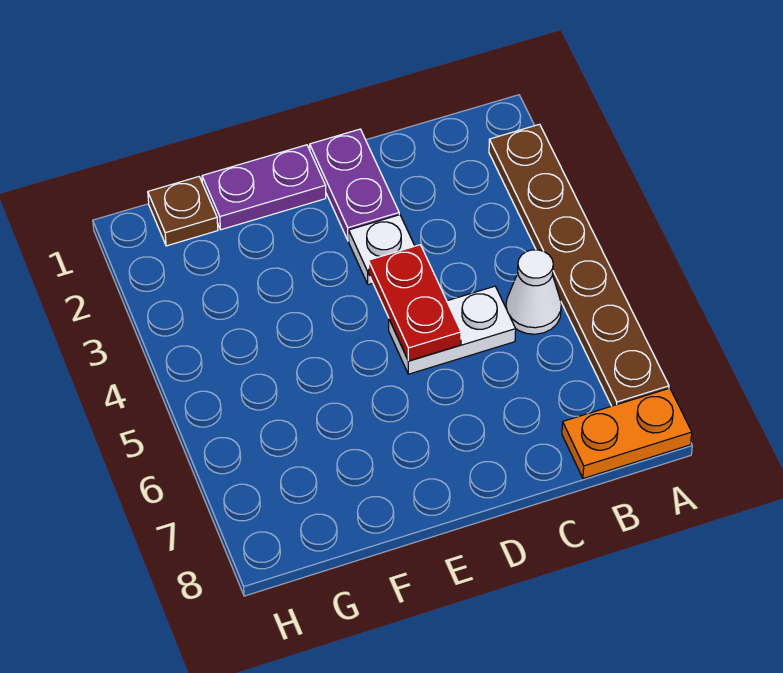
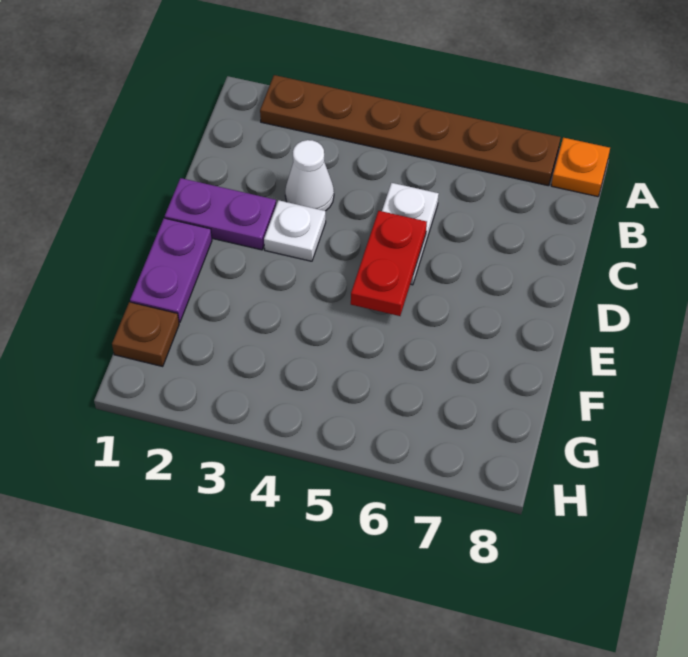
orange plate A8:B8 level 1 -> orange plate A8 level 1
white cone B5 level 1 -> white cone C3 level 1
red plate D4:D5 level 2 -> red plate D5:E5 level 2

